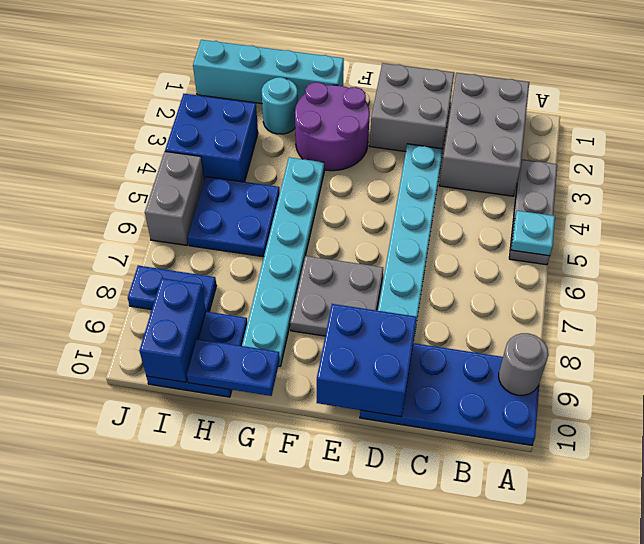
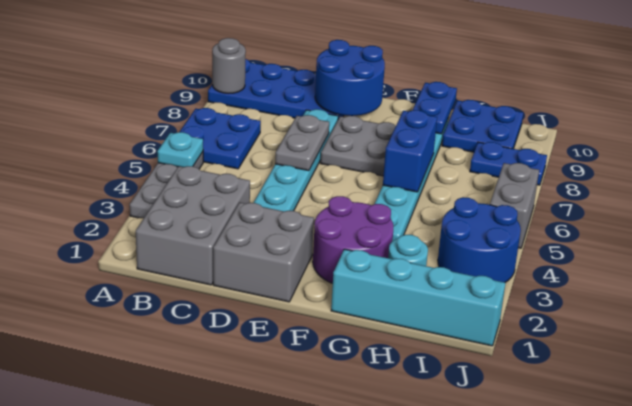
none -> grey plate D6:D7 level 2
blue brick D9:E10 level 2 -> blue round brick D9:E10 level 2
blue plate G10:H10 level 2 -> blue plate G9:G10 level 2
blue plate H5:I6 level 1 -> blue plate A6:B7 level 1
blue brick I3:J4 level 1 -> blue round brick I3:J4 level 1
blue brick I9:I10 level 2 -> blue brick G6:G7 level 2

